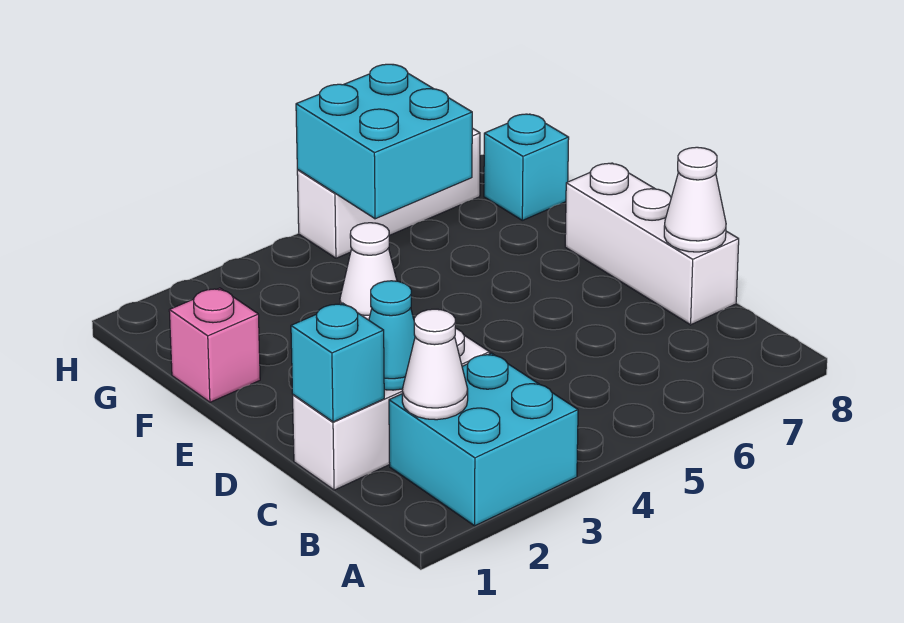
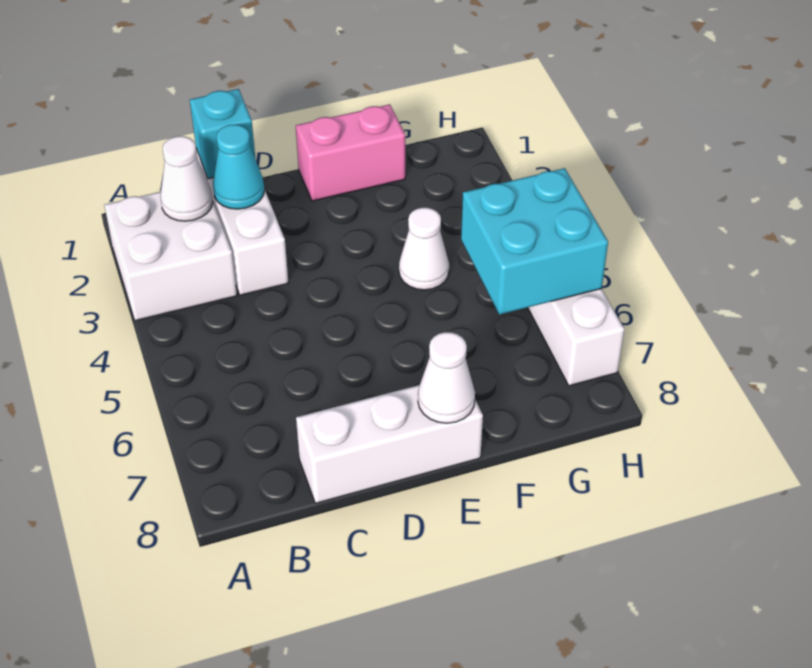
cyan brick A2:B3 level 1 -> white brick A2:B3 level 1
white cone C8 level 2 -> white cone E8 level 2
pink brick F1 level 1 -> pink brick E1:F1 level 1
cyan brick G8 level 1 -> none

